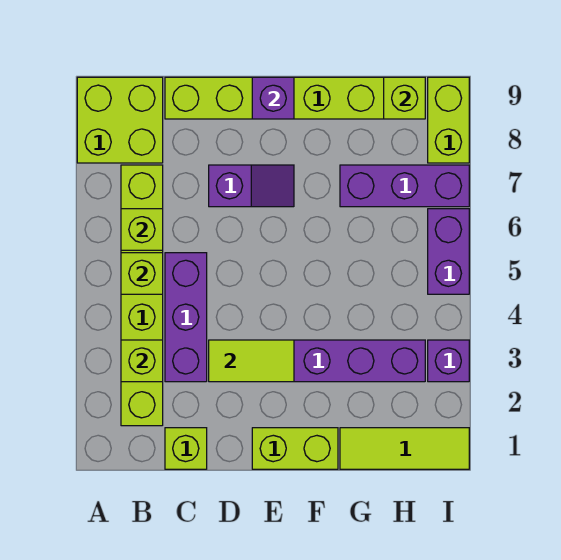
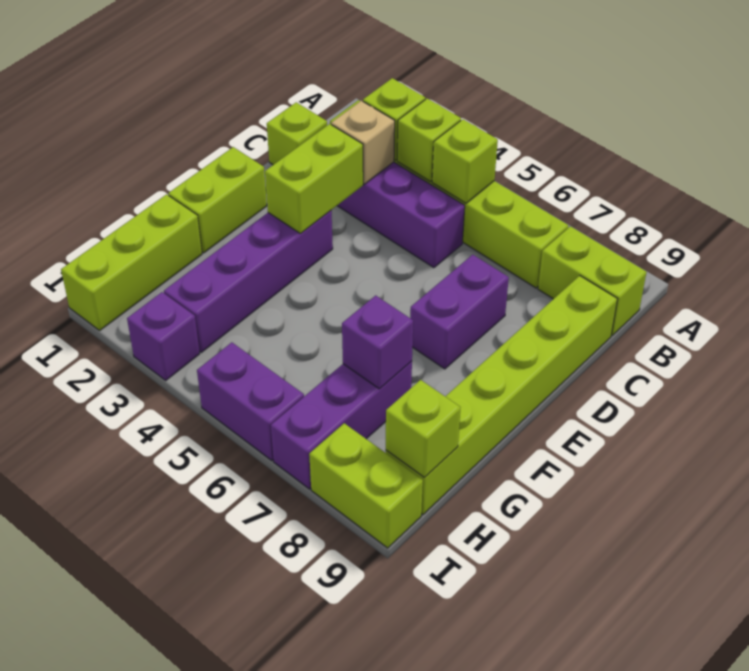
lime brick A8:B9 level 1 -> lime brick B8:B9 level 1
lime brick B6 level 2 -> lime brick B4 level 2
none -> tan brick C3 level 2
lime tile D3:E3 level 2 -> lime brick D3:E3 level 2
purple slope D7:E7 level 1 top D -> purple brick D7:E7 level 1
purple brick E9 level 2 -> purple brick G7 level 2
lime tile G1:I1 level 1 -> lime brick G1:I1 level 1

